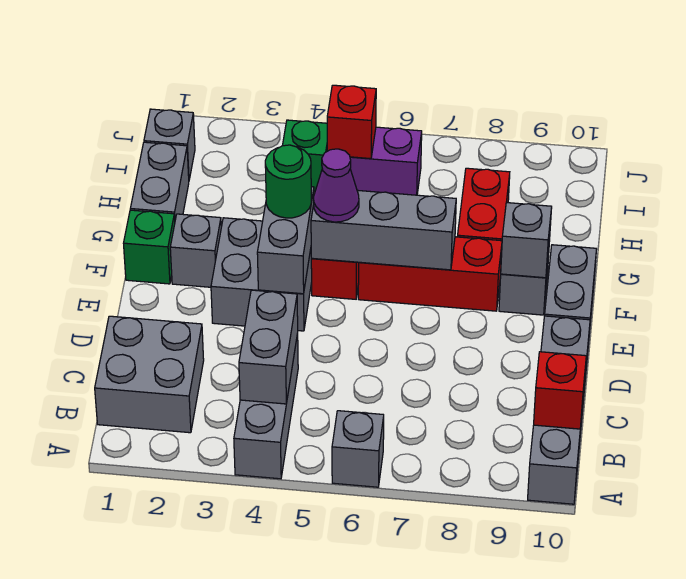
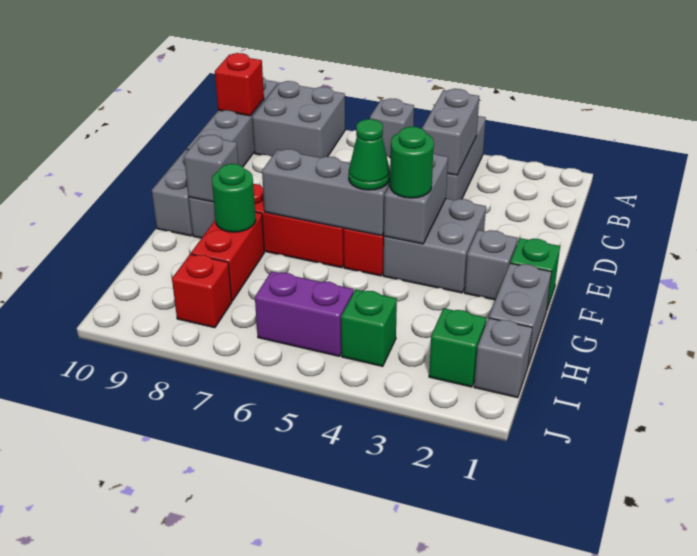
grey brick B1:C2 level 1 -> grey brick A8:B9 level 1
purple cone F5 level 3 -> green cone F5 level 3
none -> green round brick G8 level 2
none -> green brick I2 level 1
red brick I5 level 2 -> red brick I8 level 1

